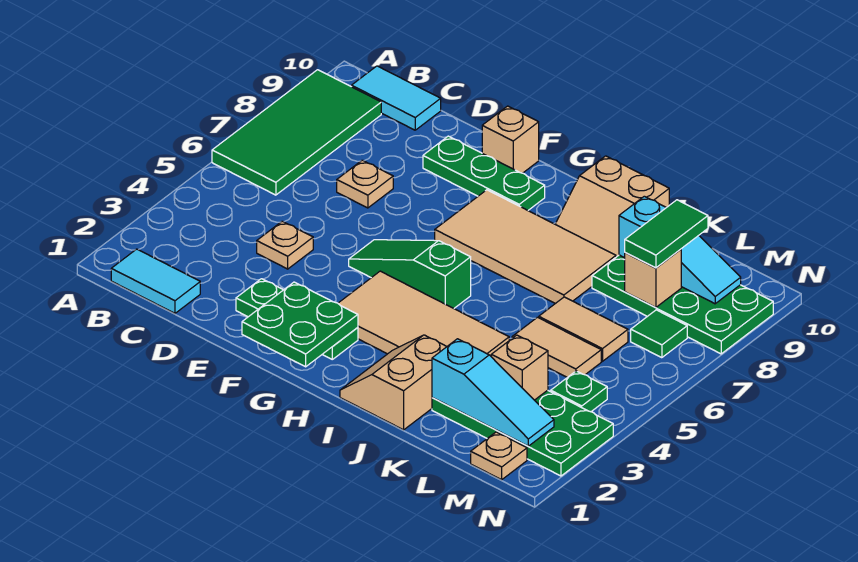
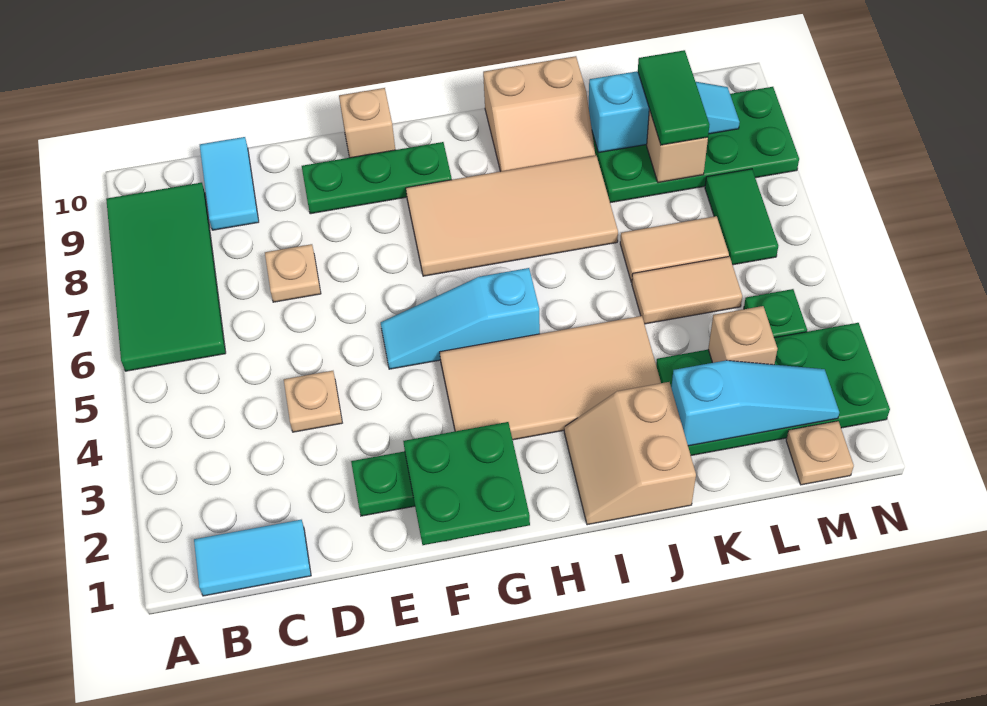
cyan tile B10:C10 level 1 -> cyan tile C9:C10 level 1
green slope F5:H5 level 1 top H -> cyan slope F5:H5 level 1 top H
green tile M7 level 1 -> green tile M6:M7 level 1

